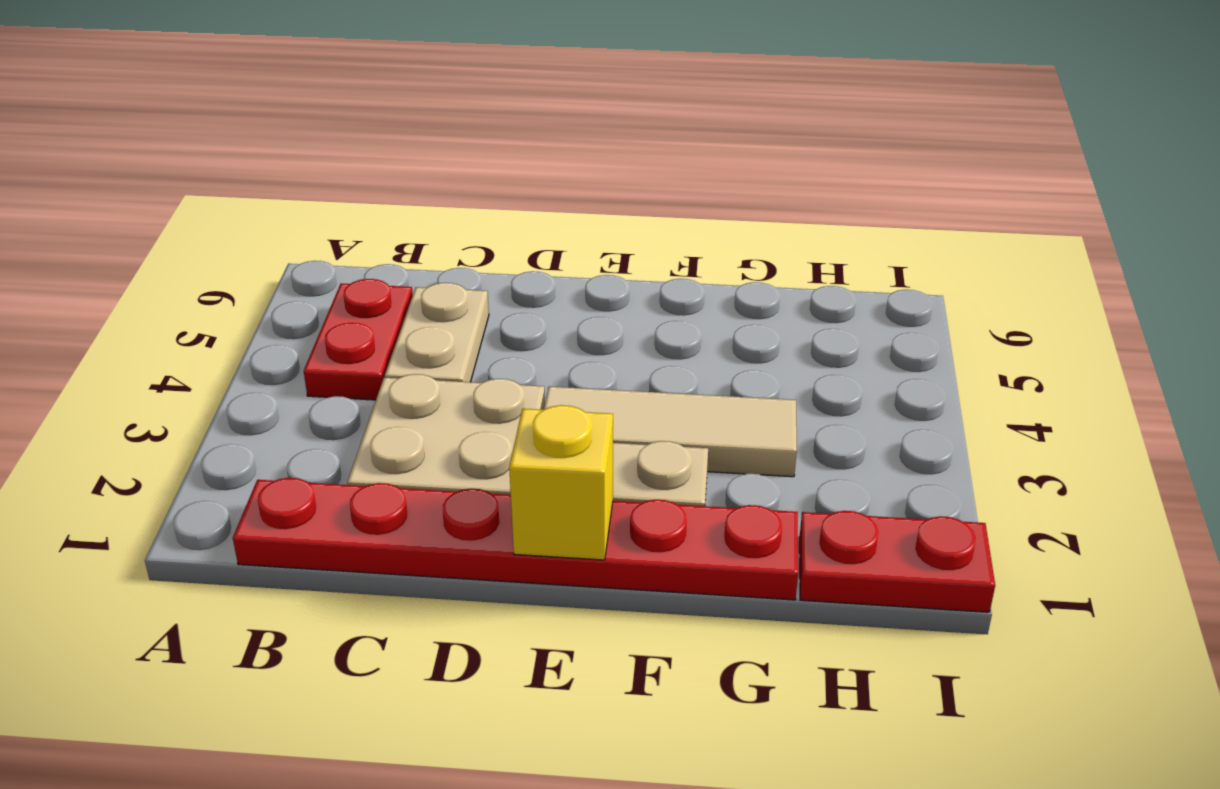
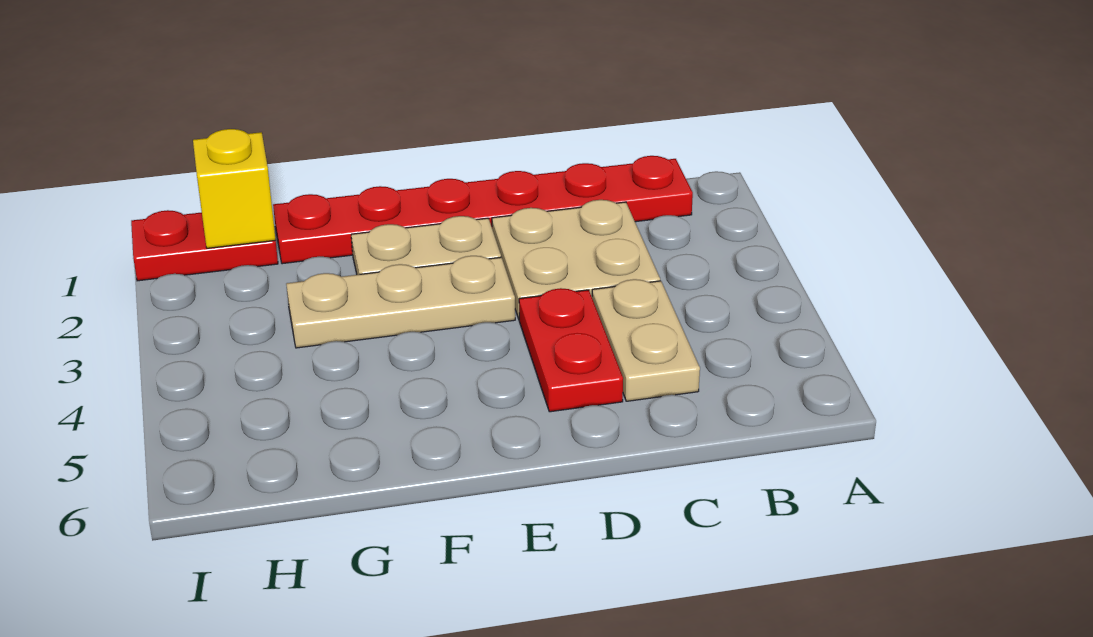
red plate B4:B5 level 1 -> red plate D4:D5 level 1
yellow brick E1 level 2 -> yellow brick H1 level 2
tan tile E3:G3 level 1 -> tan plate E3:G3 level 1

